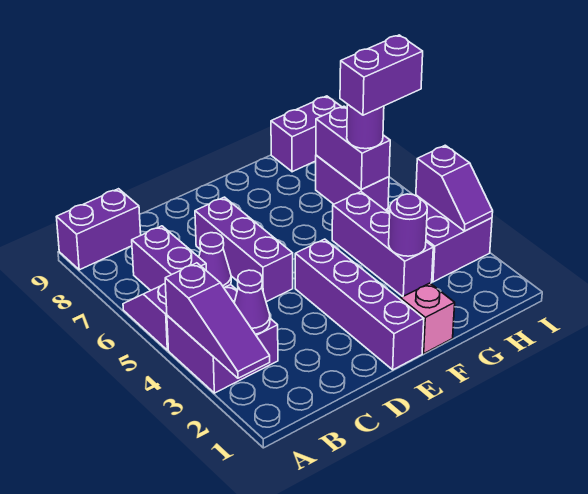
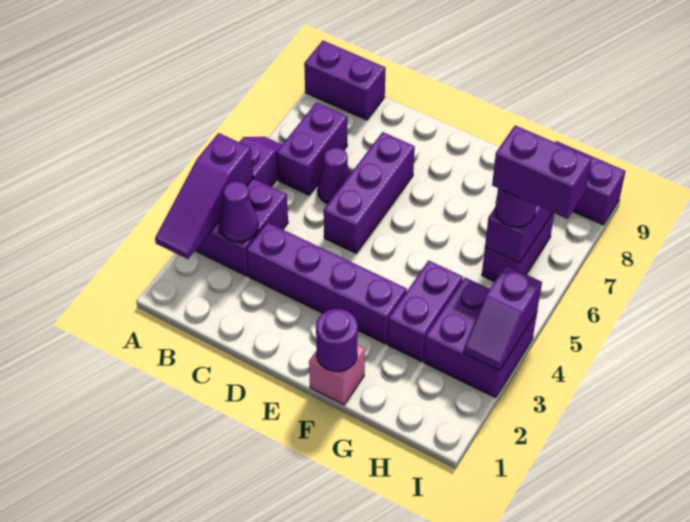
purple brick E1:E4 level 1 -> purple brick C3:F3 level 1
purple brick G3:G5 level 1 -> purple brick G3:G4 level 1
purple round brick G3 level 2 -> purple round brick F1 level 2

